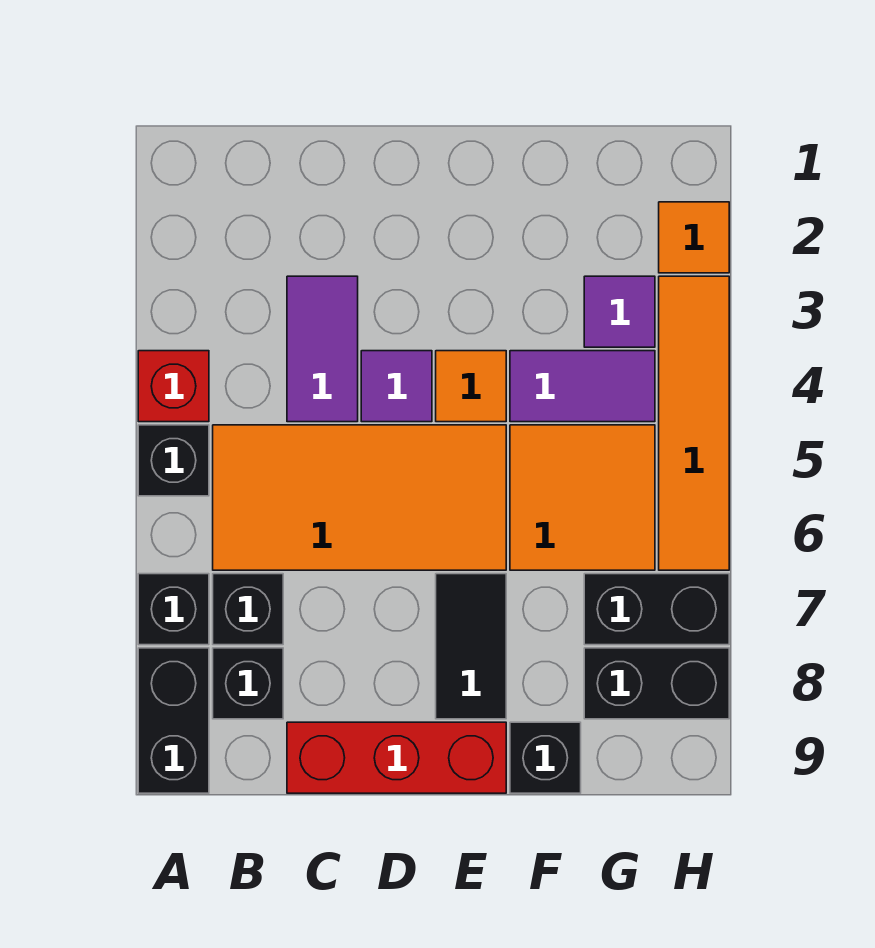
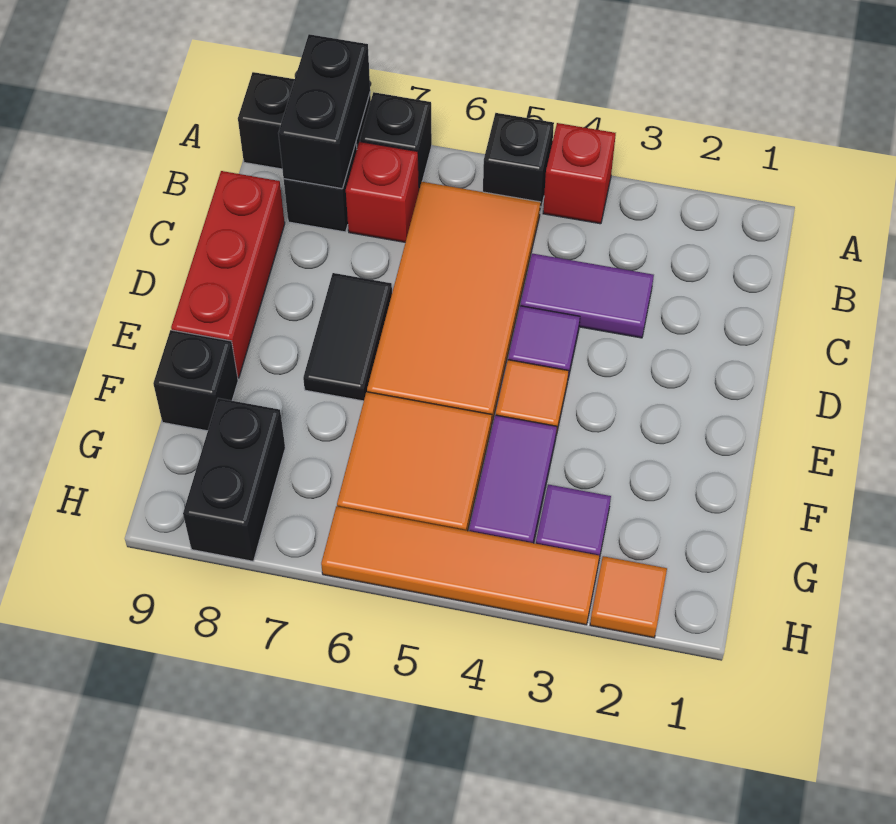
black brick B7 level 1 -> red brick B7 level 1
black tile E7:E8 level 1 -> black tile D7:E7 level 1
black brick G7:H7 level 1 -> black brick A8:B8 level 2

